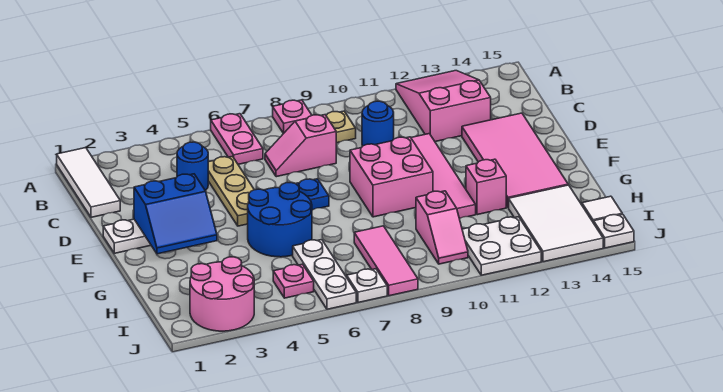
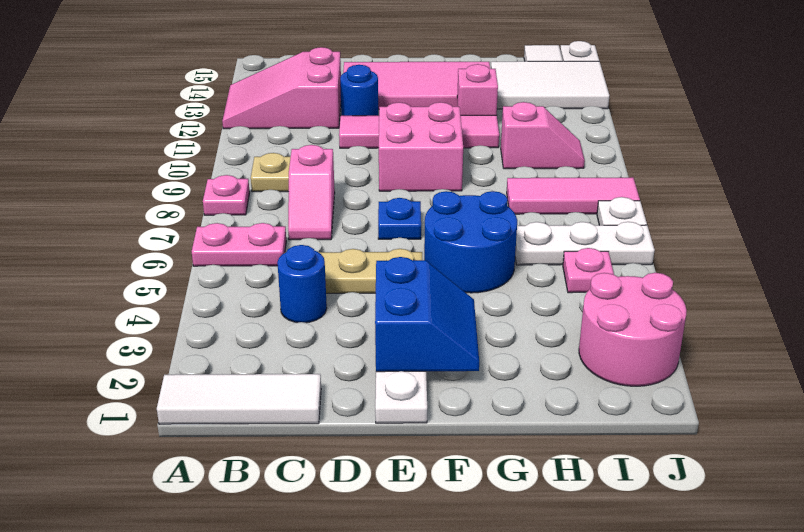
blue round brick C10 level 1 -> blue round brick D12 level 1
white plate I11:J12 level 1 -> none

